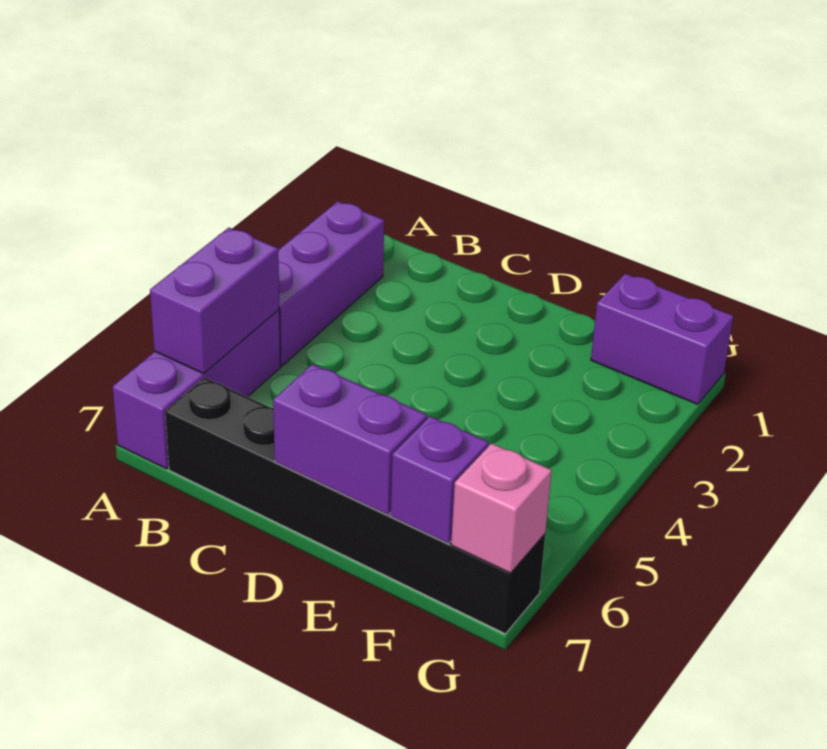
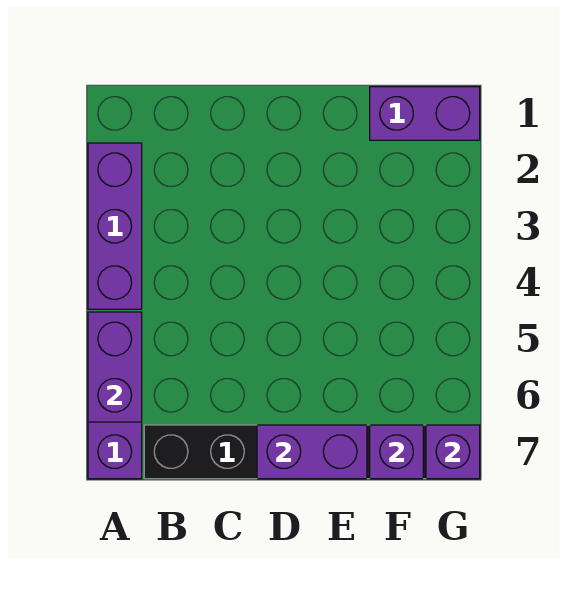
pink brick G7 level 2 -> purple brick G7 level 2

